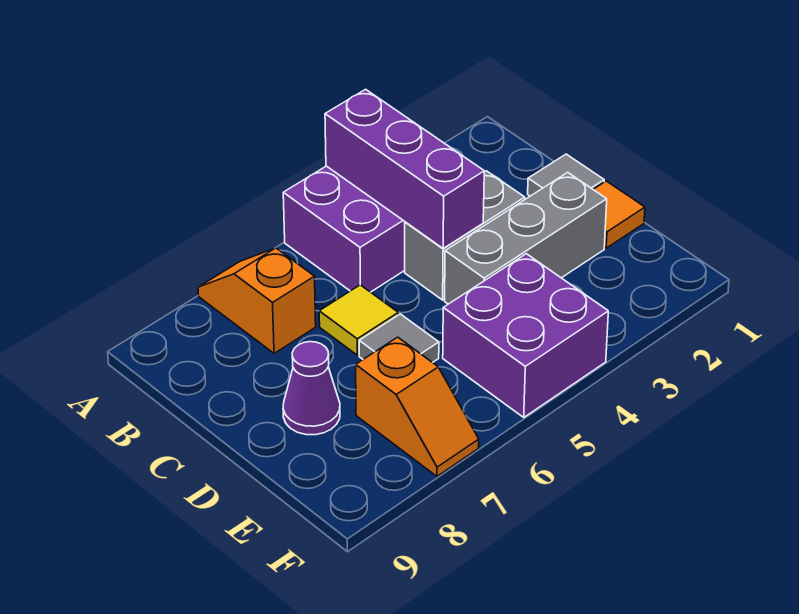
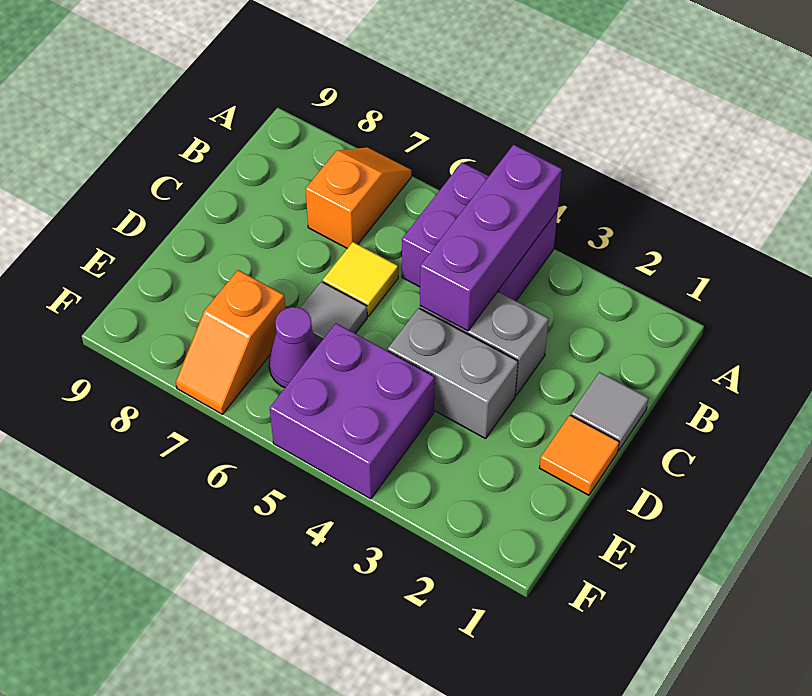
grey brick D2:D4 level 1 -> grey brick D3:D4 level 1
purple cone D8 level 1 -> purple cone E6 level 1

